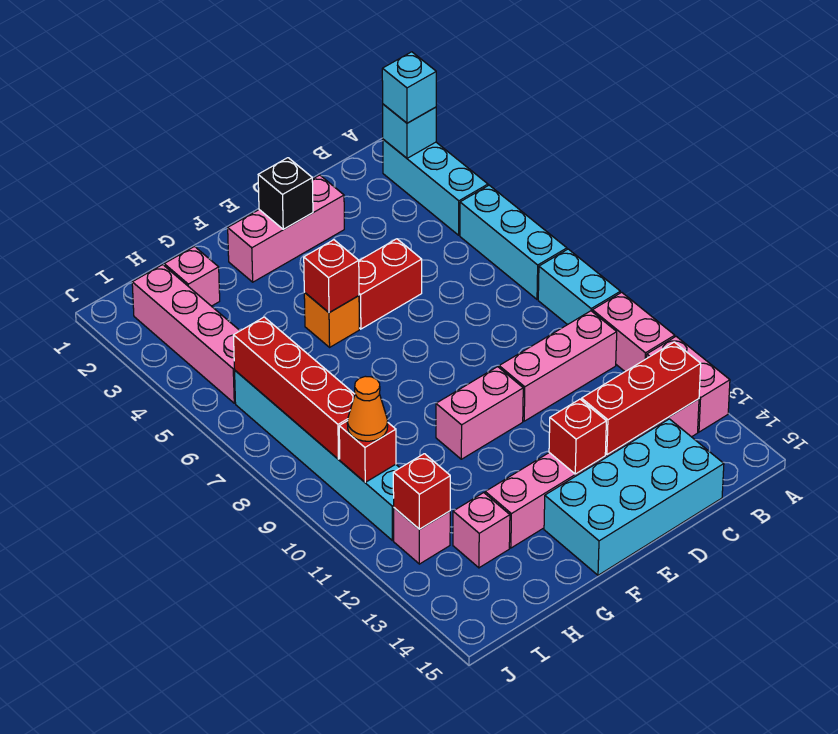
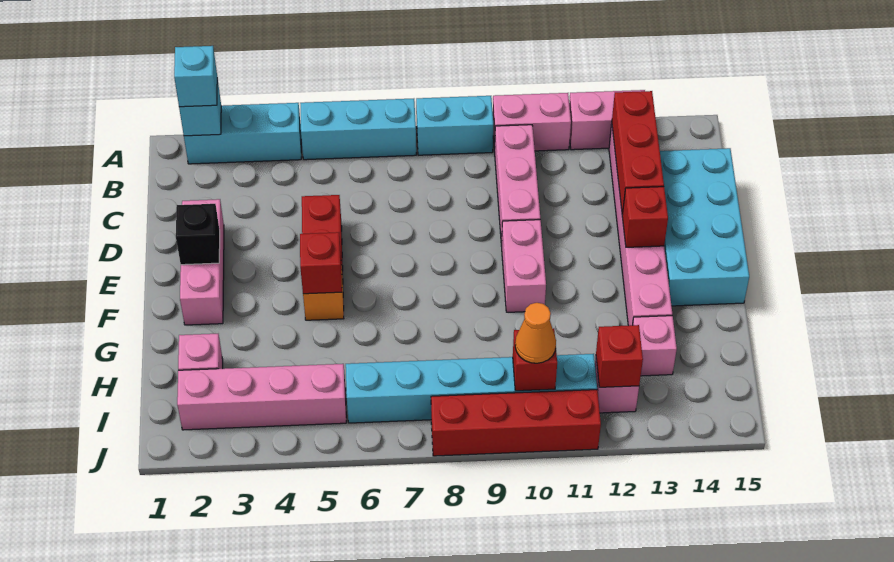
red brick I6:I9 level 2 -> red brick J8:J11 level 1

